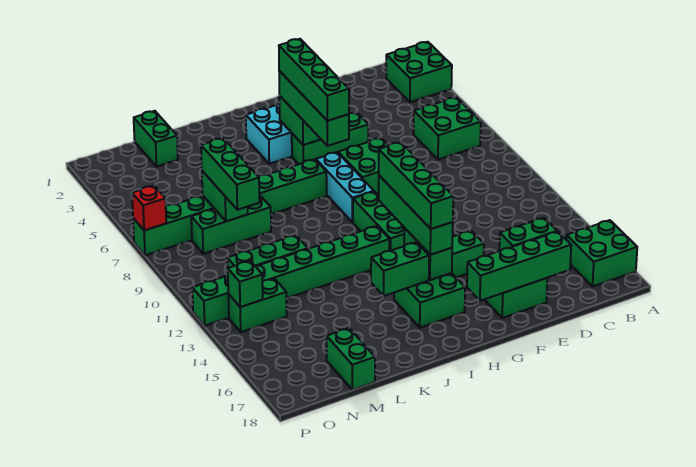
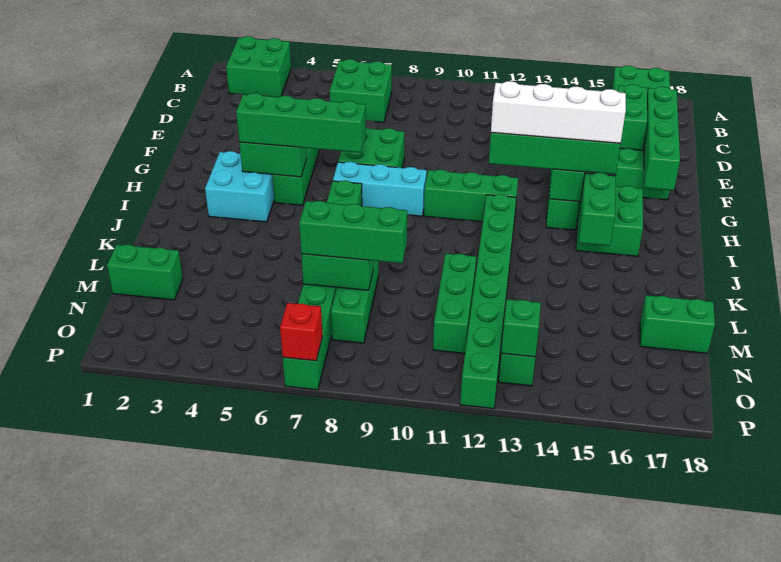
green brick H4:H7 level 4 -> none
green brick H12:H15 level 4 -> white brick H12:H15 level 4

